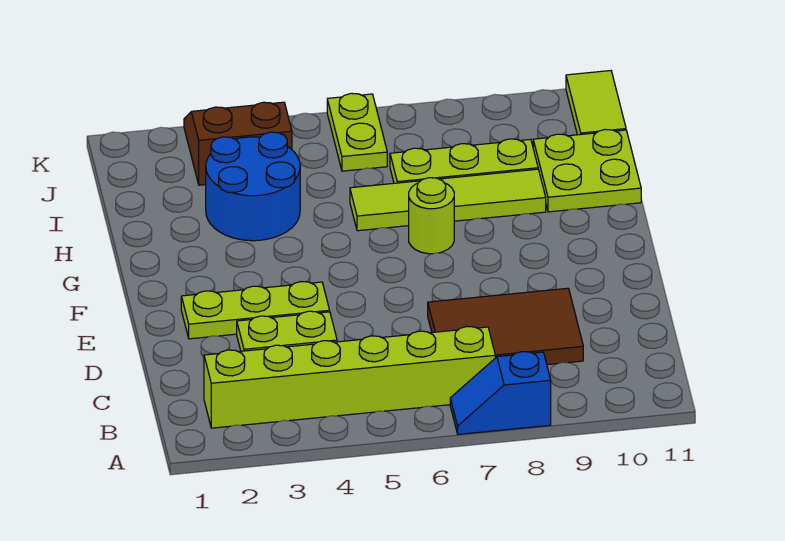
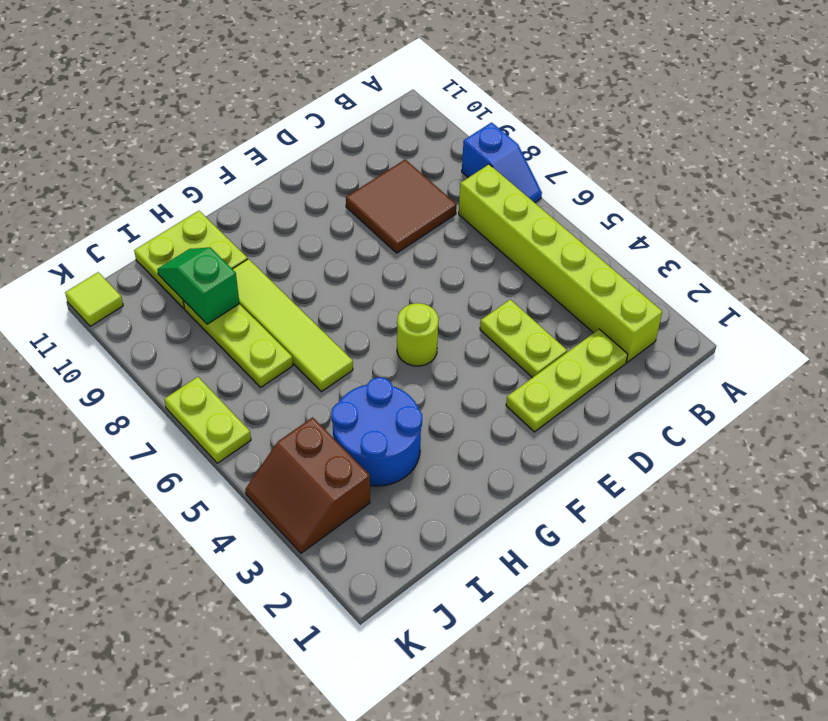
brown tile C7:D9 level 1 -> brown tile C8:D9 level 1
lime plate E2:E4 level 1 -> lime plate C2:E2 level 1
lime round brick G7 level 1 -> lime round brick F5 level 1
none -> green slope I9:I10 level 2 top 9
lime plate J6:K6 level 1 -> lime plate K6:K7 level 1
lime tile J11:K11 level 1 -> lime tile K11 level 1

